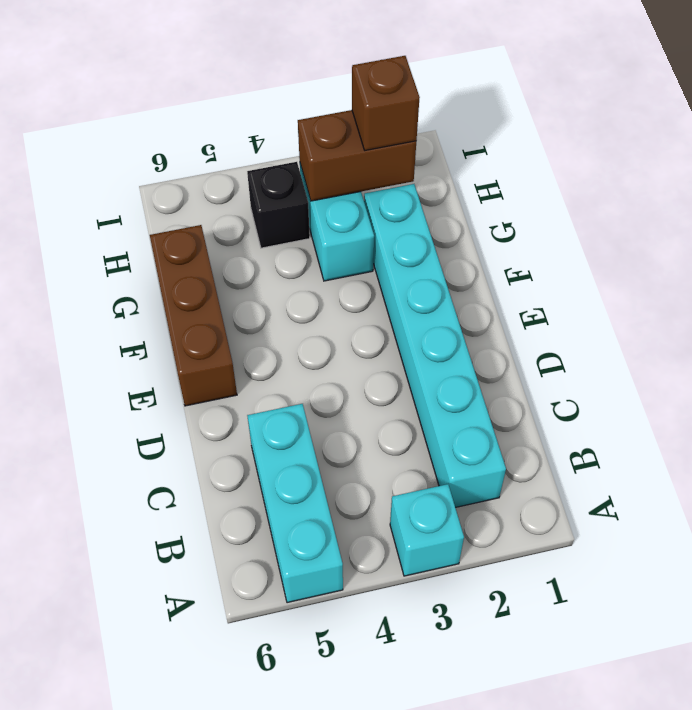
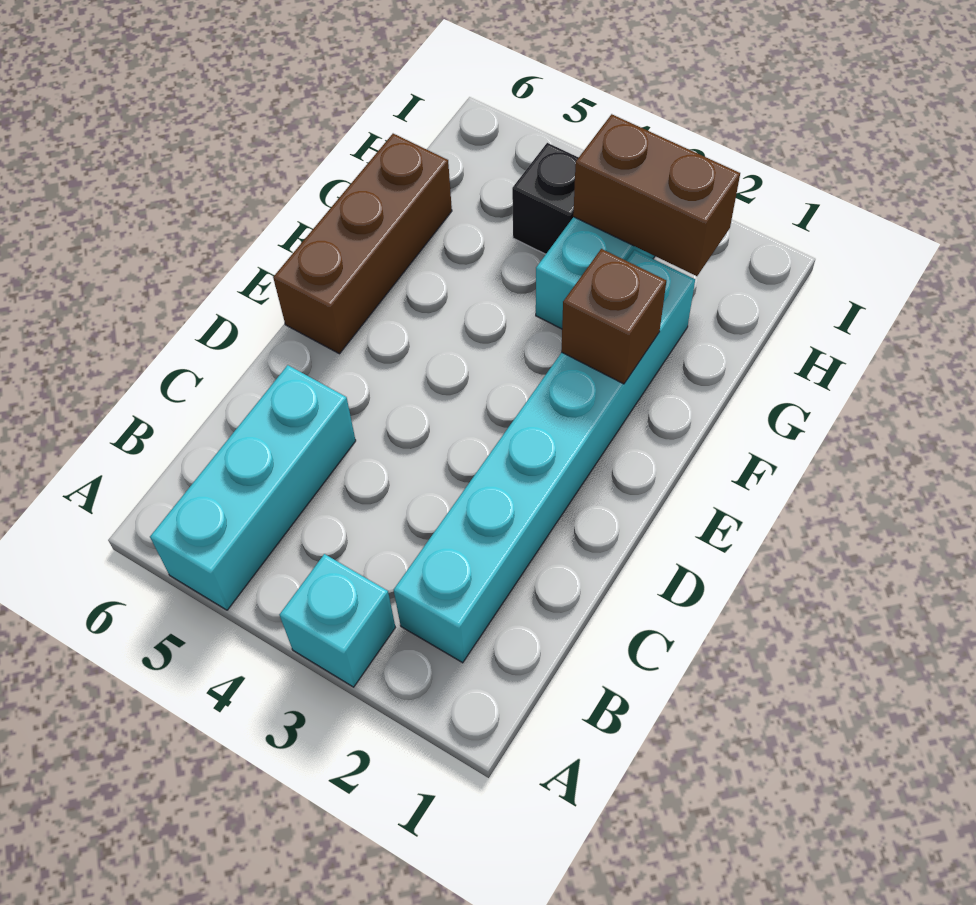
brown brick H2 level 3 -> brown brick F2 level 2

